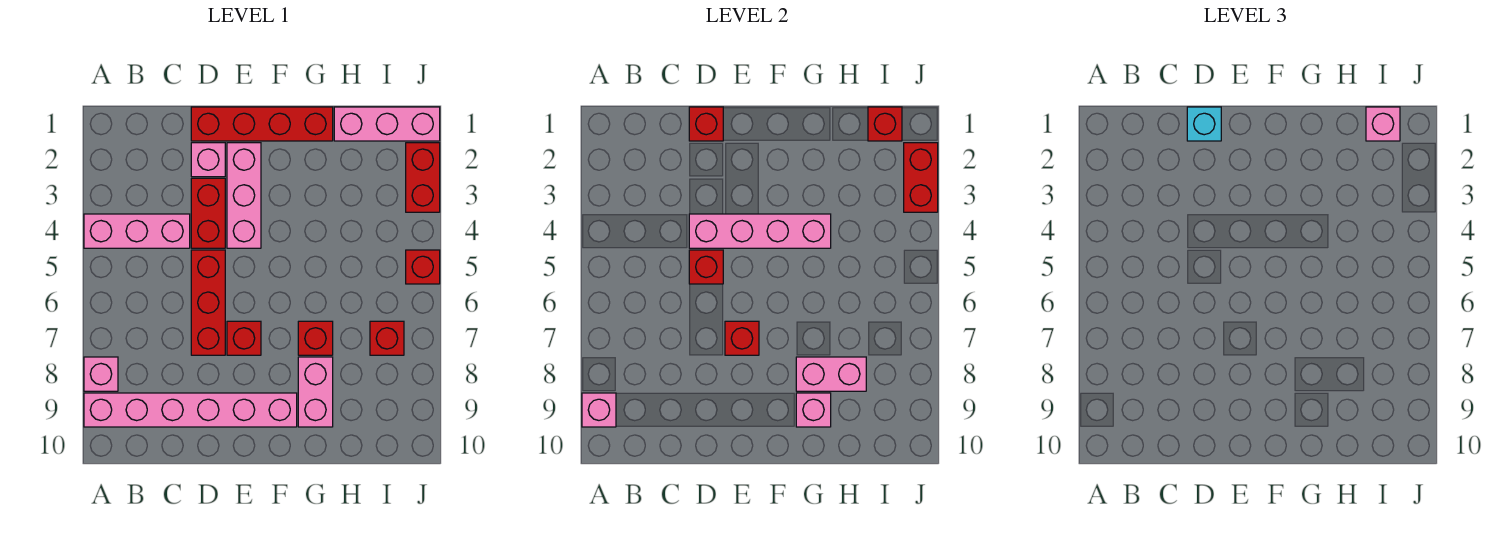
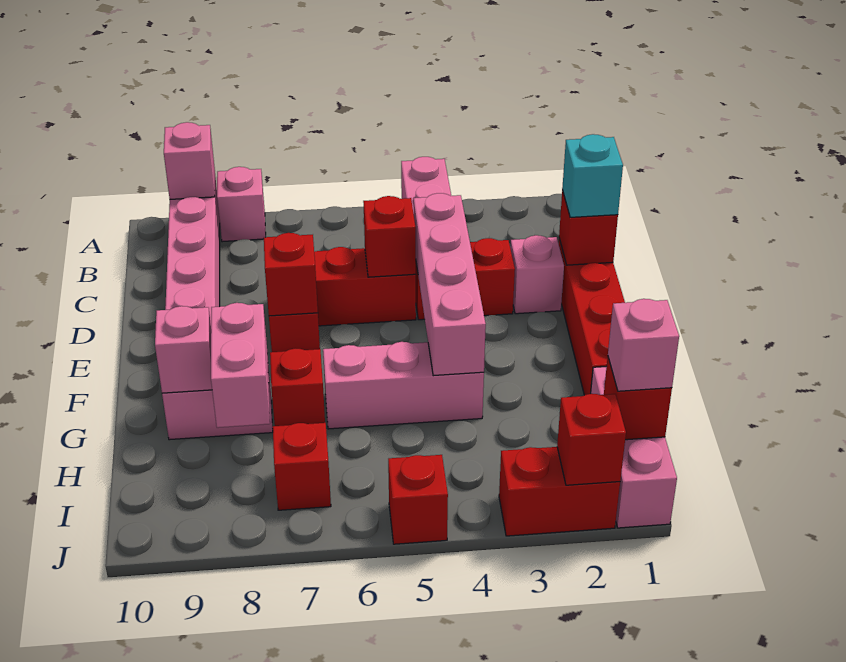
pink brick E2:E4 level 1 -> pink brick G4:G6 level 1
red brick J2:J3 level 2 -> red brick J2 level 2

